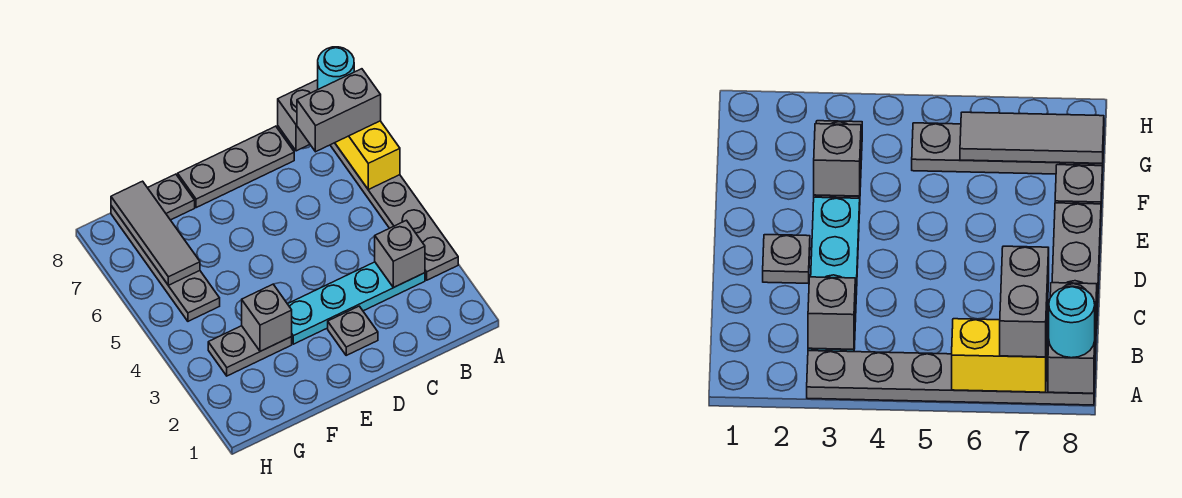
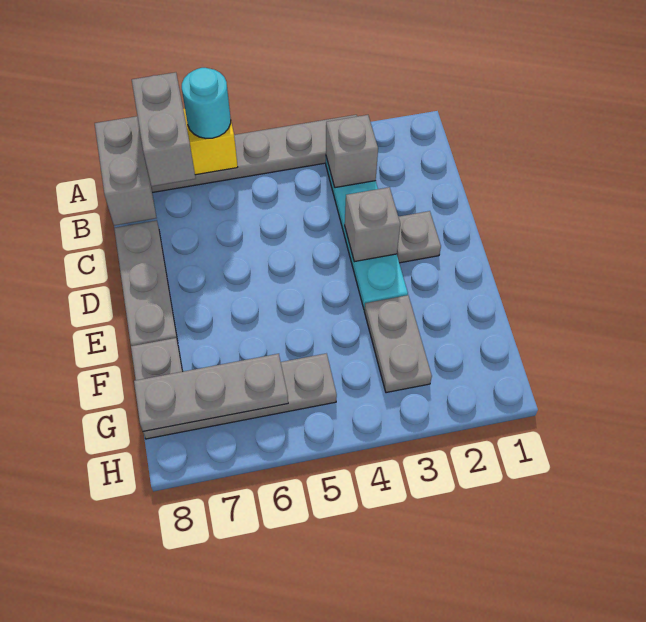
cyan round brick A8 level 3 -> cyan round brick A6 level 3
grey brick F3 level 2 -> grey brick D3 level 2
grey tile G6:G8 level 2 -> grey plate G6:G8 level 2

